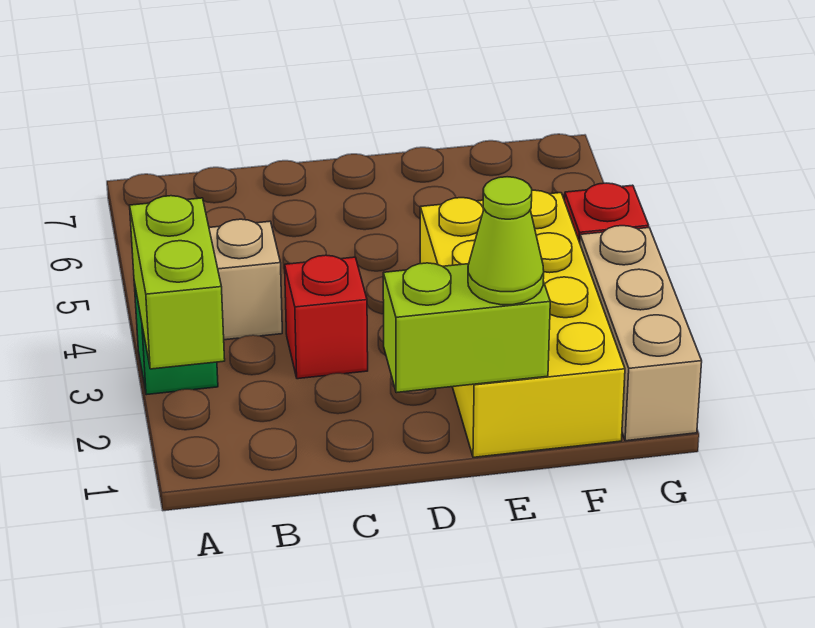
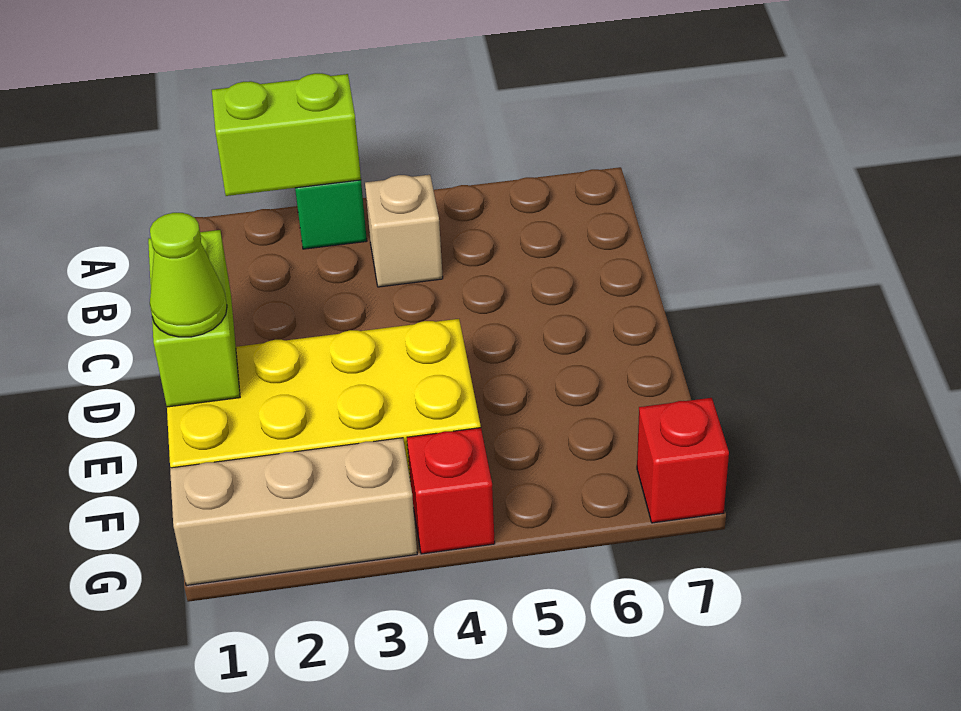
red brick C3 level 1 -> red brick G7 level 1

